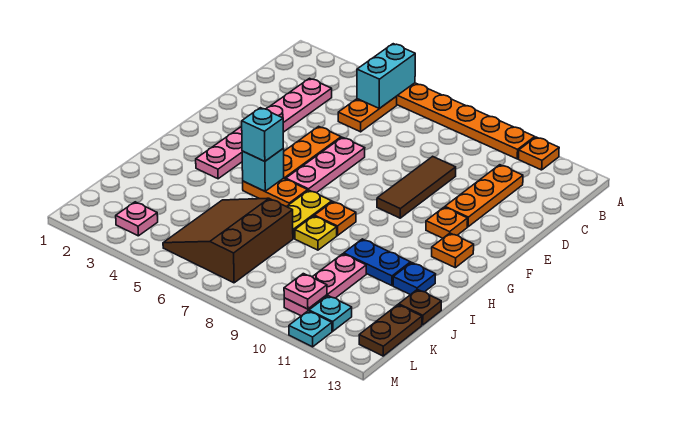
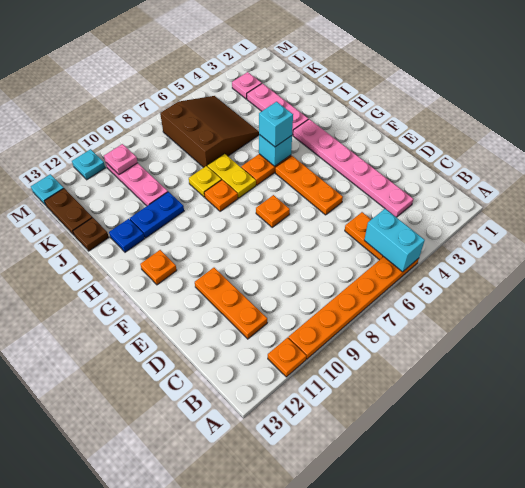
brown tile D9:F9 level 1 -> none
pink plate E6:G6 level 1 -> pink plate I3:K3 level 1
orange plate F11 level 1 -> orange plate F7 level 1
cyan plate L11 level 1 -> cyan plate M13 level 1

